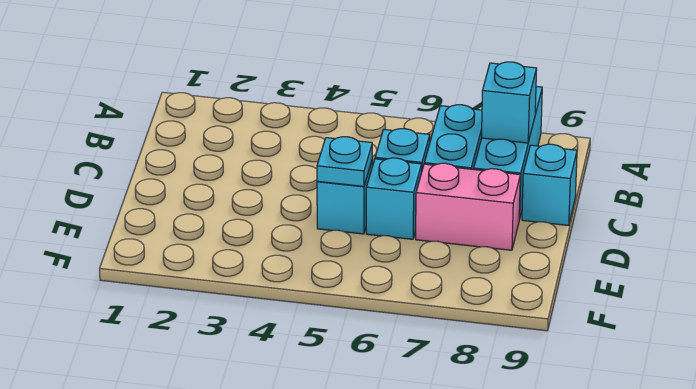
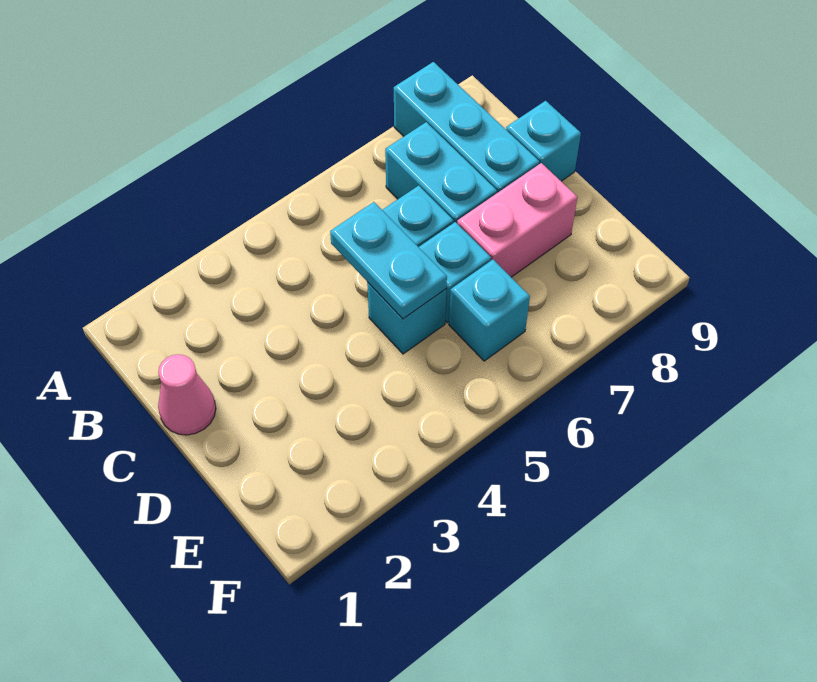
cyan brick B8 level 2 -> cyan brick E6 level 1
none -> pink cone C1 level 1
cyan plate D5 level 2 -> cyan plate C5:D5 level 2

